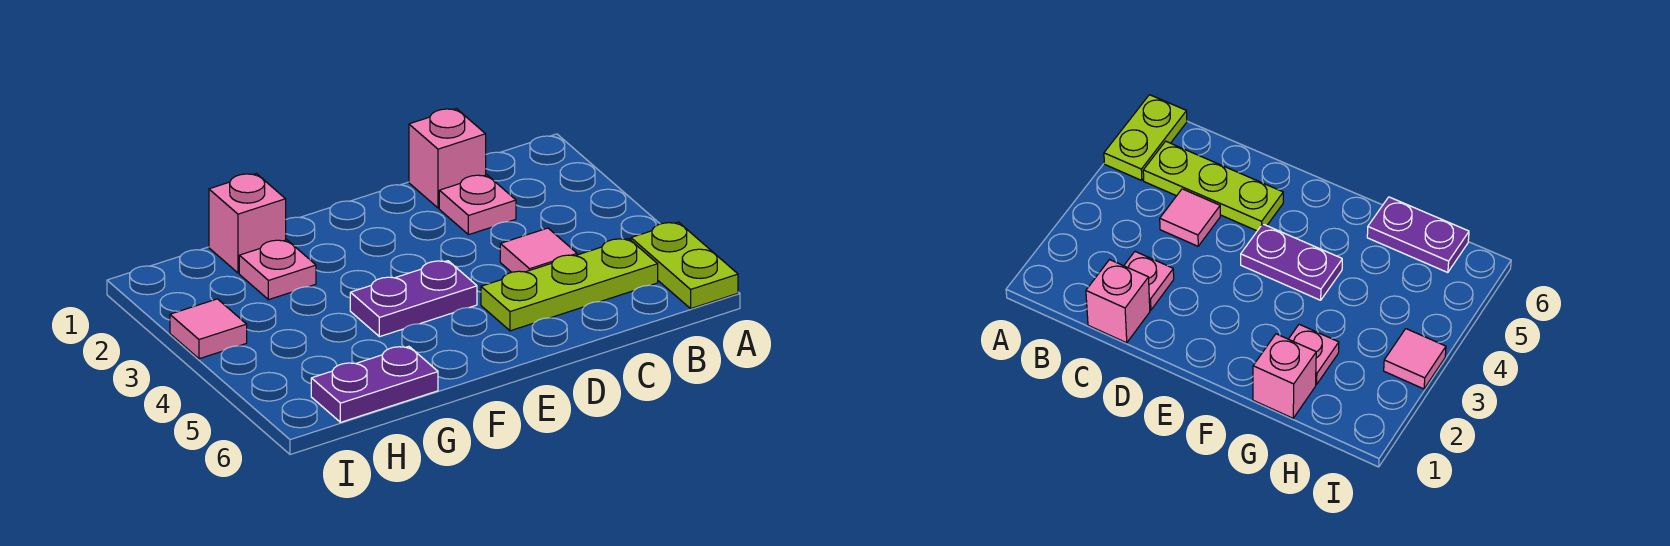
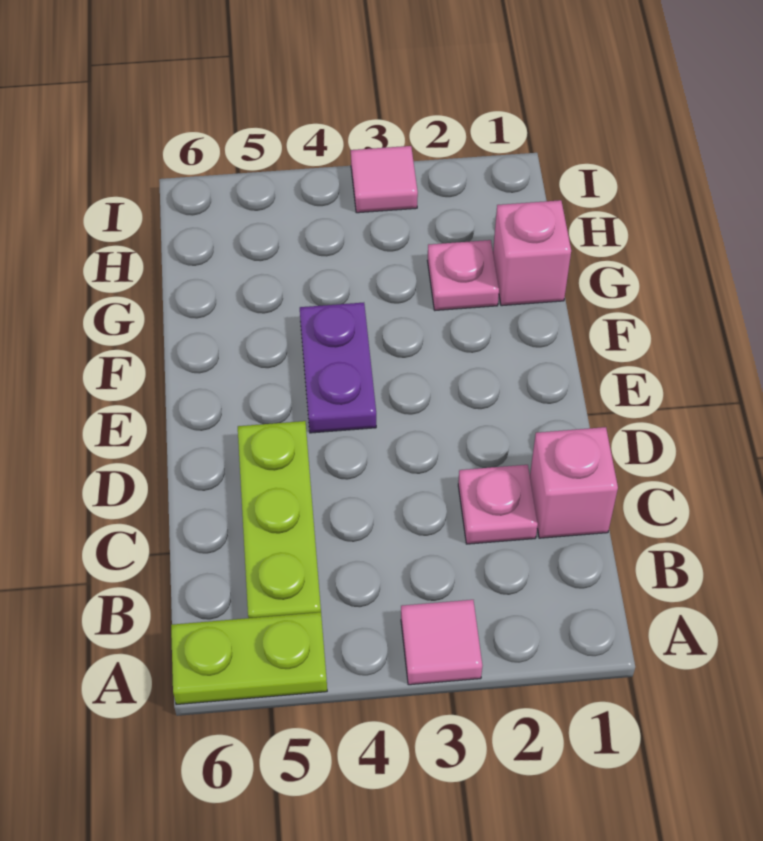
pink tile C4 level 1 -> pink tile A3 level 1
purple plate G6:H6 level 1 -> none

